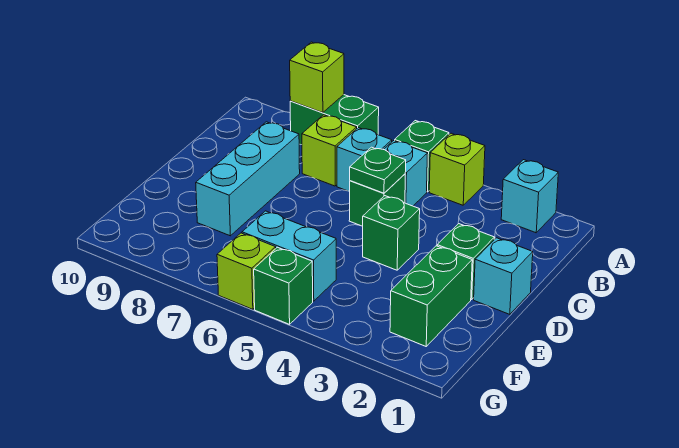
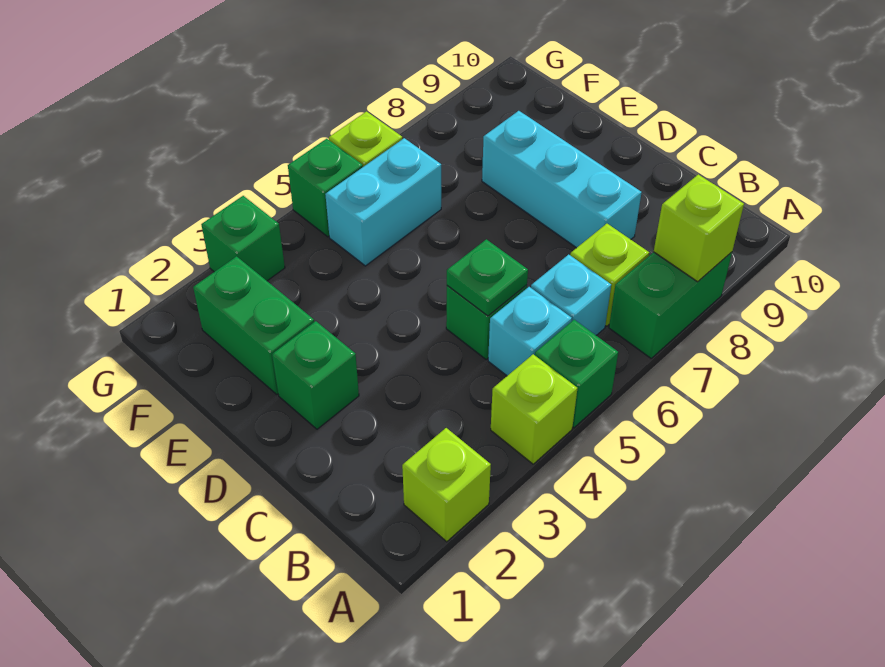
cyan brick A2 level 1 -> lime brick A2 level 1
cyan brick D1 level 1 -> none
green brick D4 level 1 -> green brick G3 level 1

